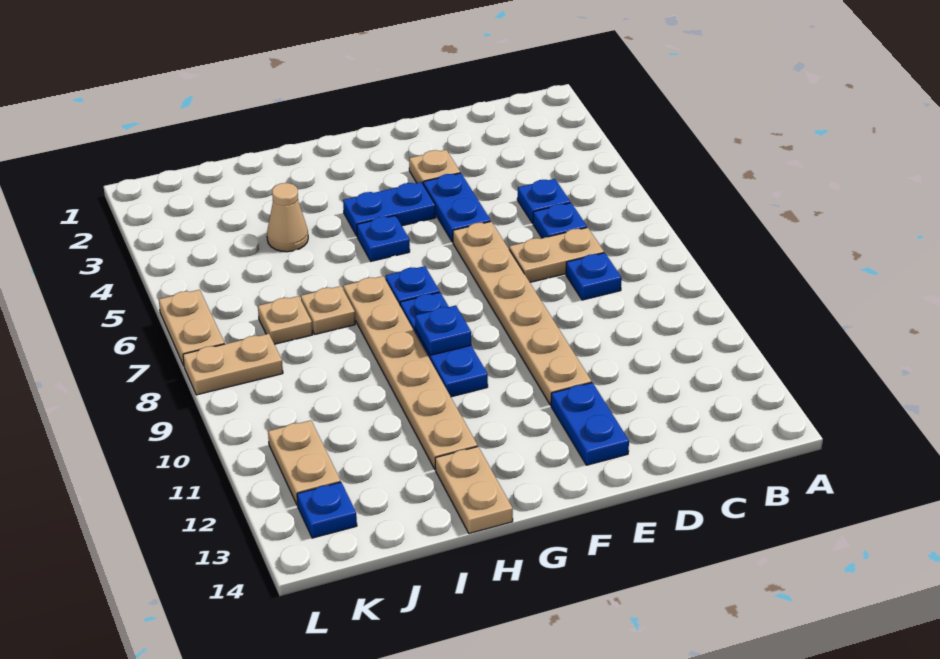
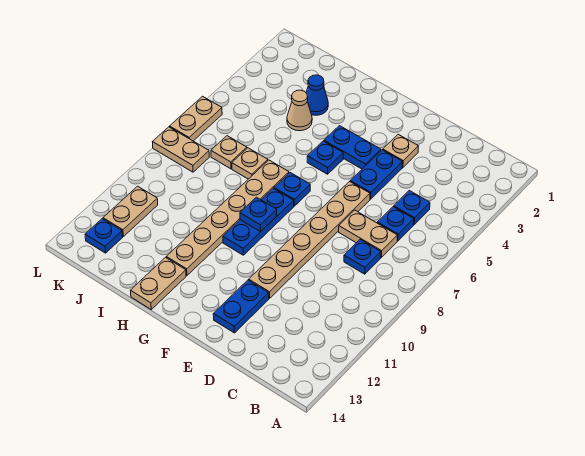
none -> blue cone I3 level 1

